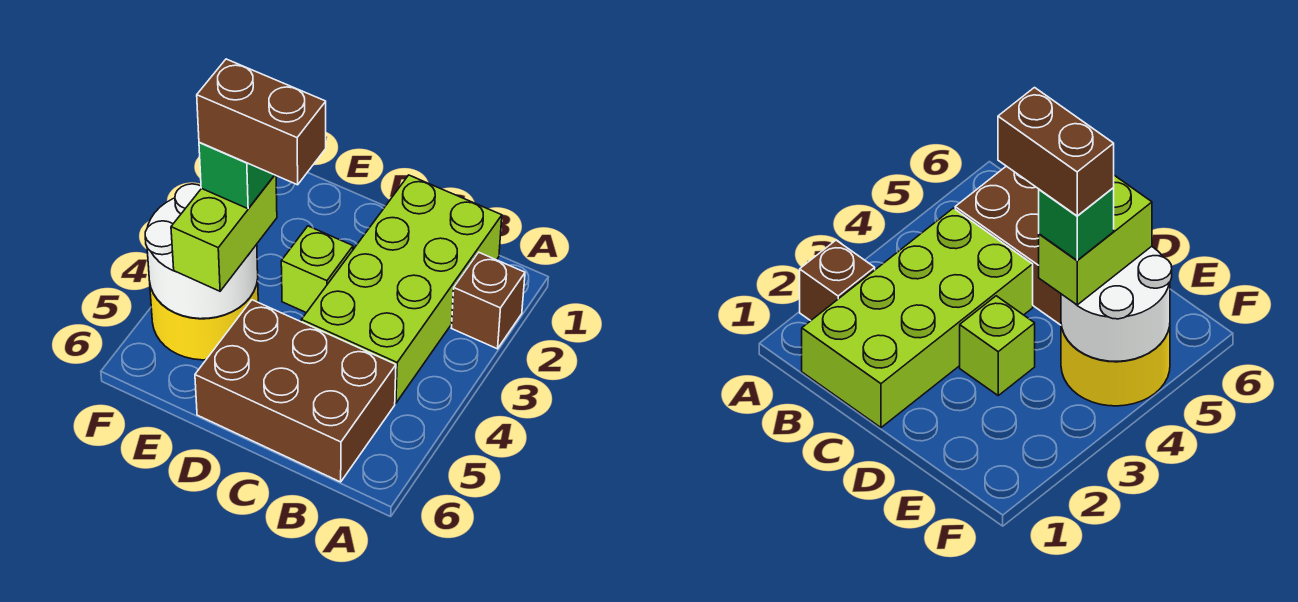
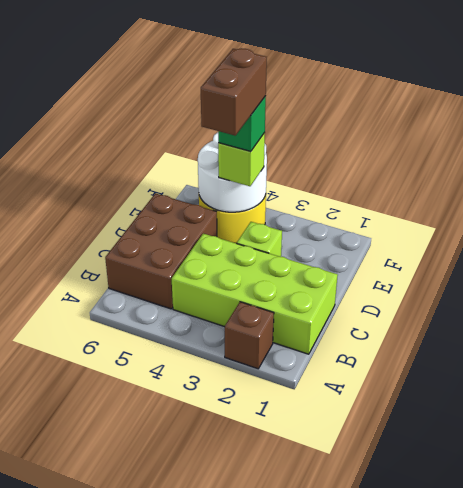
lime brick E4:E5 level 3 -> lime brick E4 level 3

